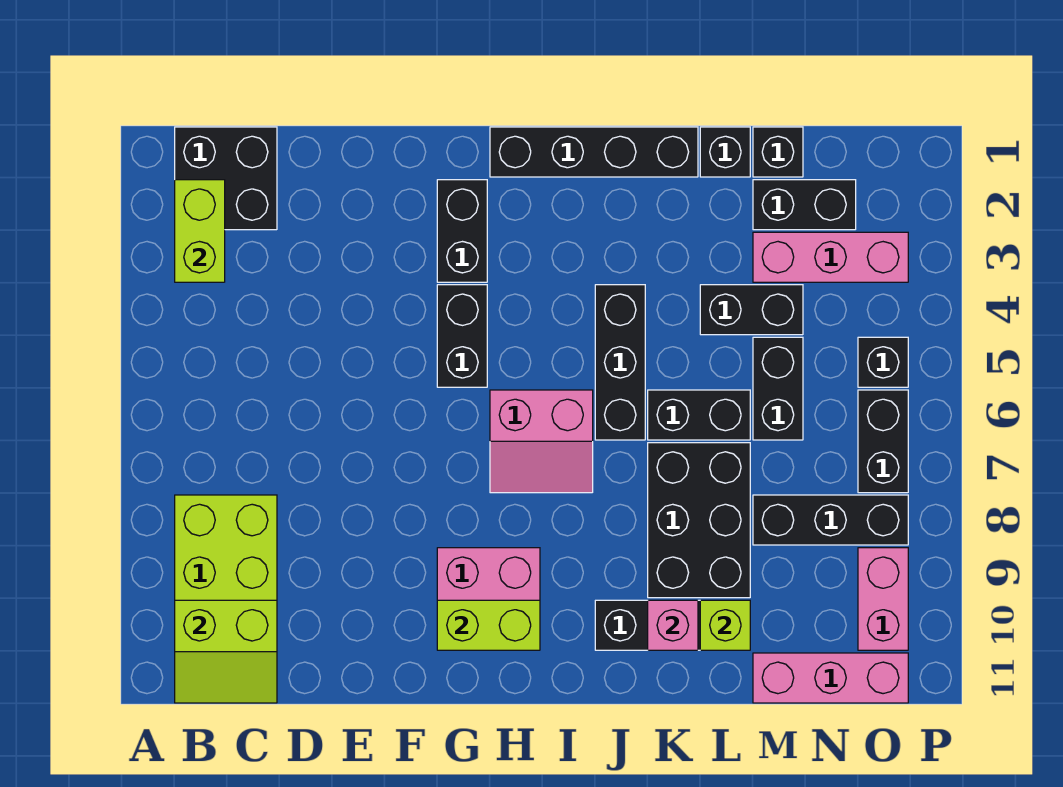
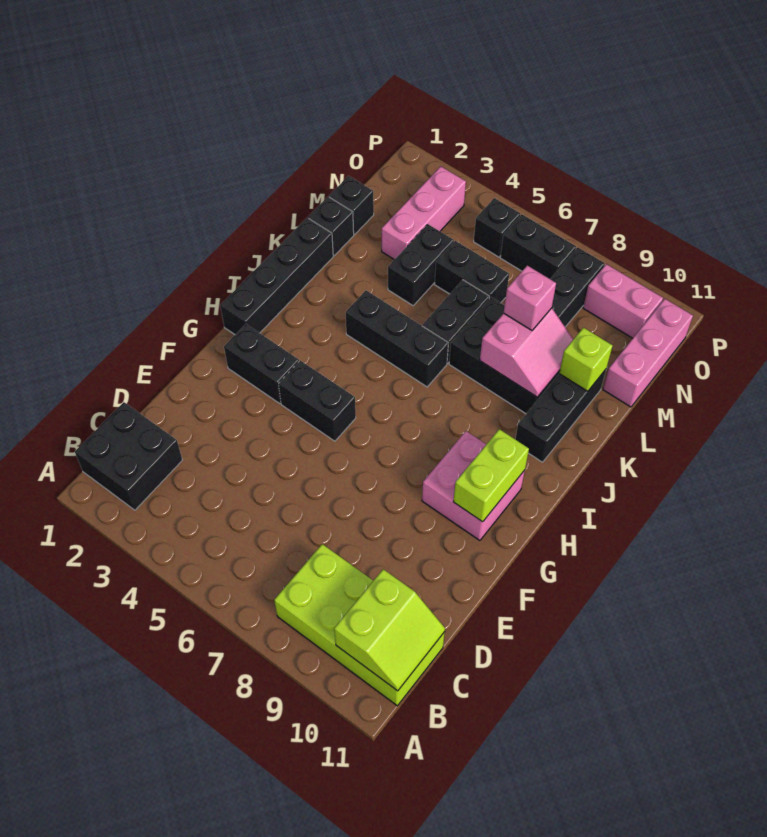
lime brick B2:B3 level 2 -> none
pink slope H6:I7 level 1 top 6 -> pink slope K8:L9 level 2 top 8
pink brick K10 level 2 -> pink brick L8 level 3
black brick M2:N2 level 1 -> none

